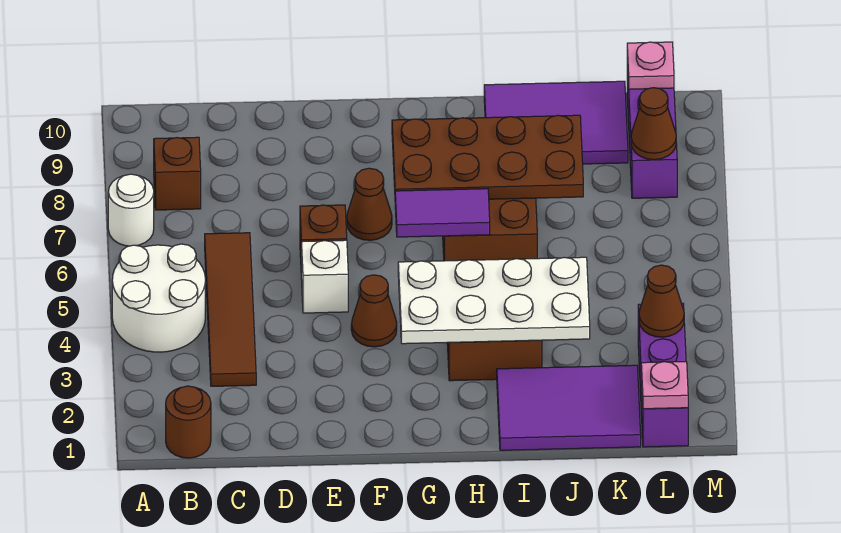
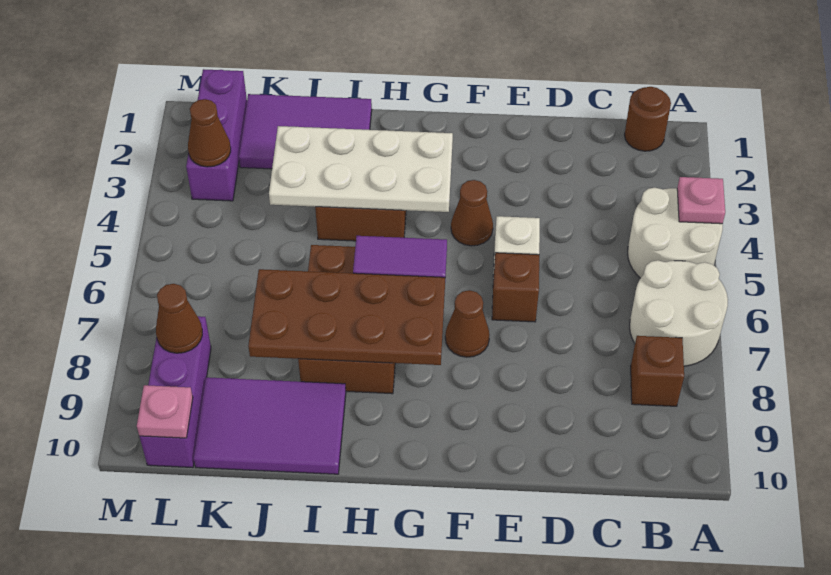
white round brick A7 level 1 -> white round brick A6:B7 level 1
brown tile C3:C6 level 1 -> none
pink plate L1 level 2 -> pink plate A4 level 2

